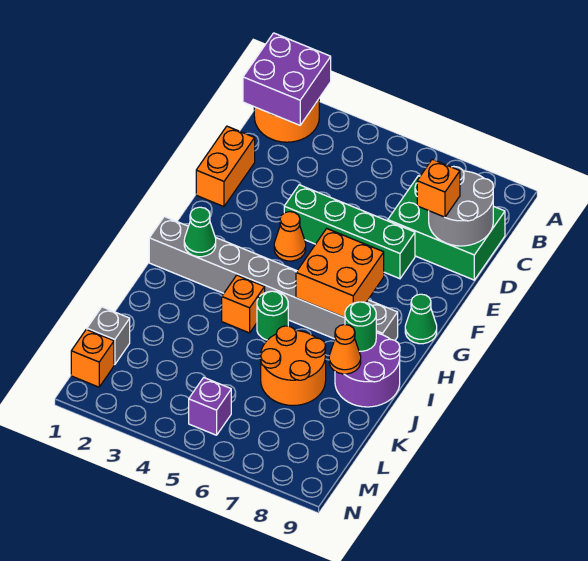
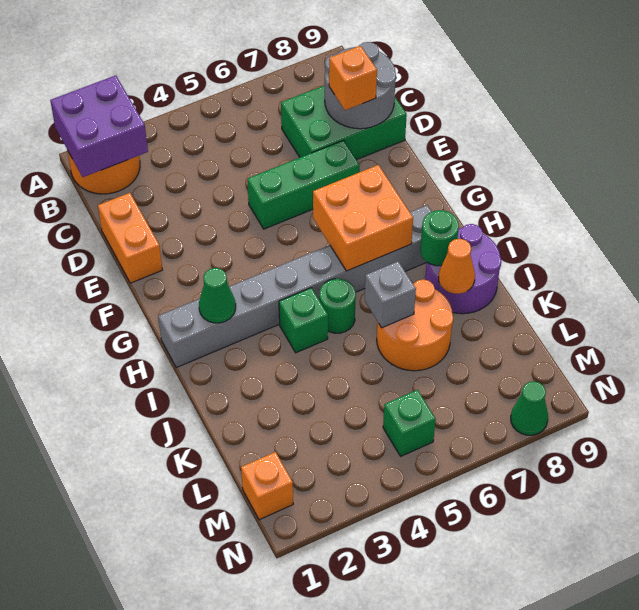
green brick E4:E7 level 1 -> green brick E5:E7 level 1
orange cone F4 level 1 -> none
green cone G9 level 1 -> green cone N8 level 1
orange brick I4 level 1 -> green brick I4 level 1
grey brick L1 level 1 -> grey brick J6 level 2
purple brick M5 level 1 -> green brick M5 level 1

